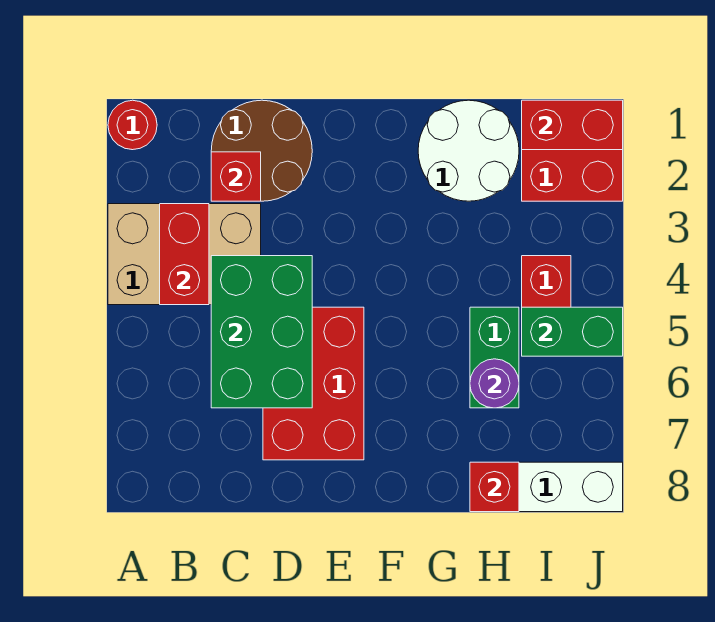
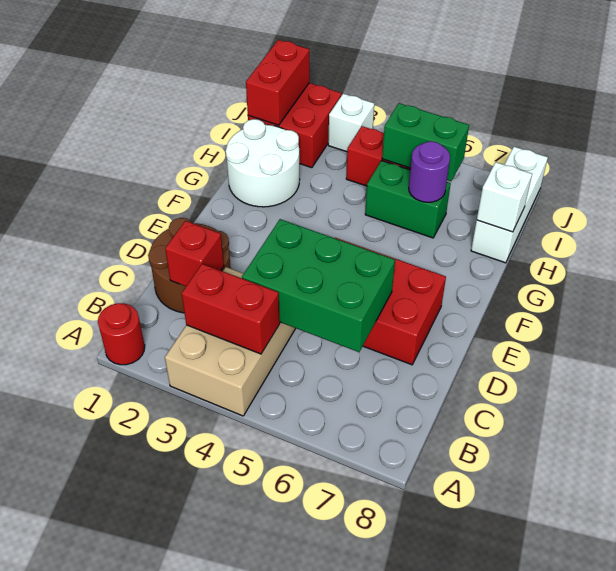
red brick H8 level 2 -> white brick H8 level 2
green brick I5:J5 level 2 -> green brick I5:I6 level 2
none -> white brick J3 level 1

